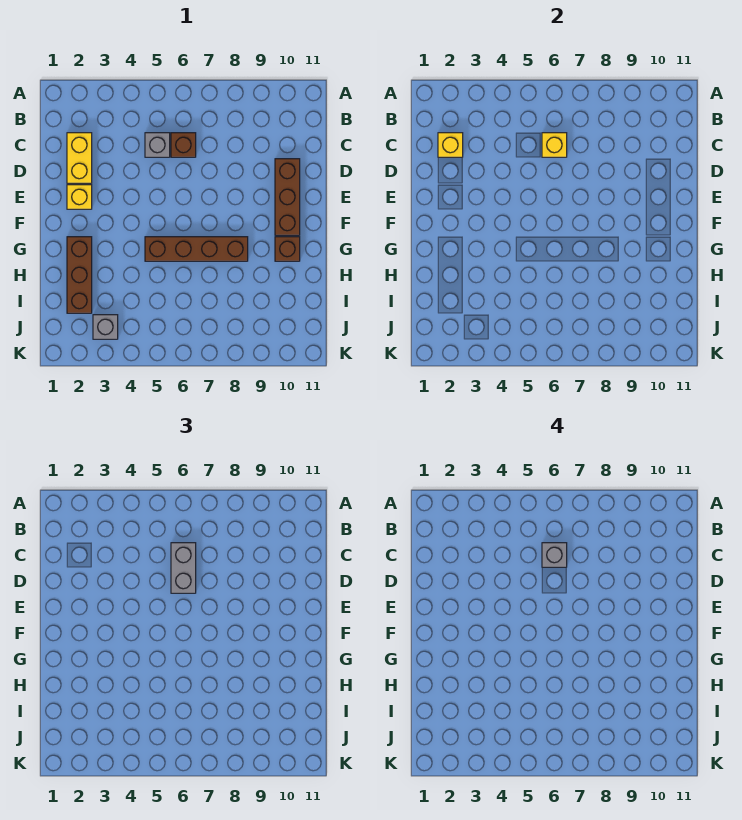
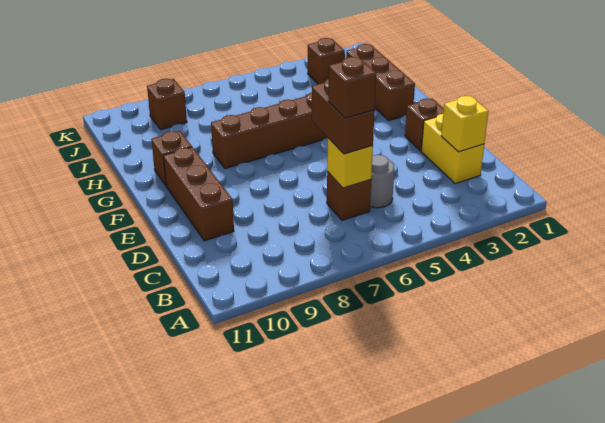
grey brick C5 level 1 -> grey round brick C5 level 1
grey brick C6:D6 level 3 -> brown brick C6:D6 level 3
grey brick C6 level 4 -> brown brick C6 level 4
yellow brick E2 level 1 -> brown brick E2 level 1
grey brick J3 level 1 -> brown brick J3 level 1
none -> brown brick J9 level 1

